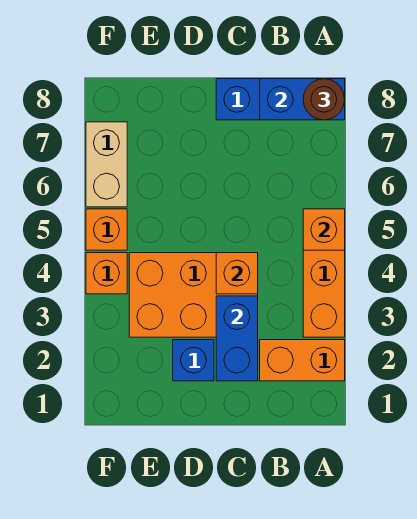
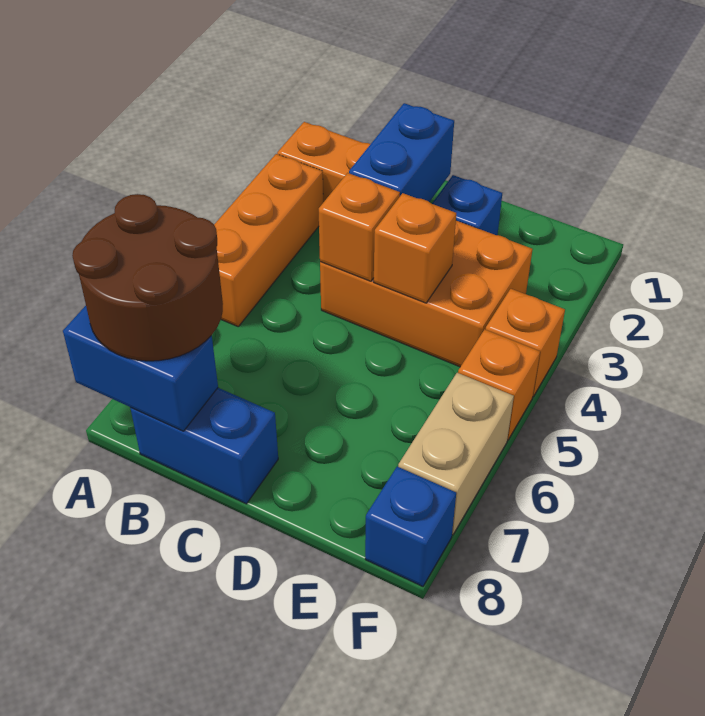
orange brick A5 level 2 -> orange brick D4 level 2
brown round brick A8 level 3 -> brown round brick A7:B8 level 3
none -> blue brick F8 level 1

